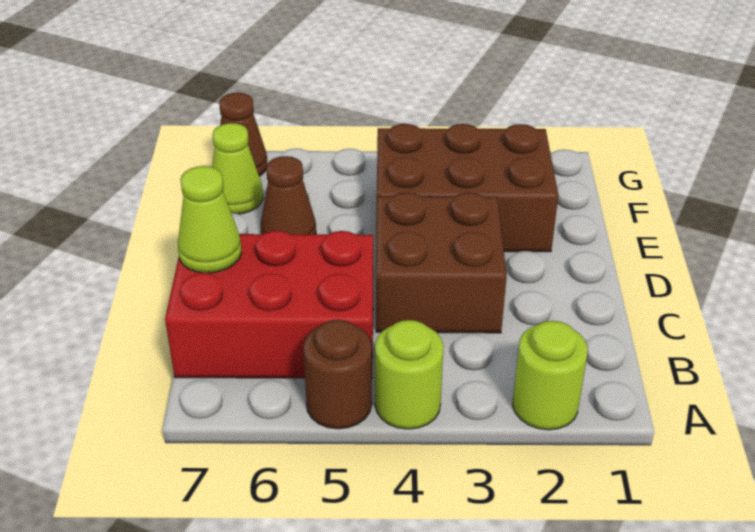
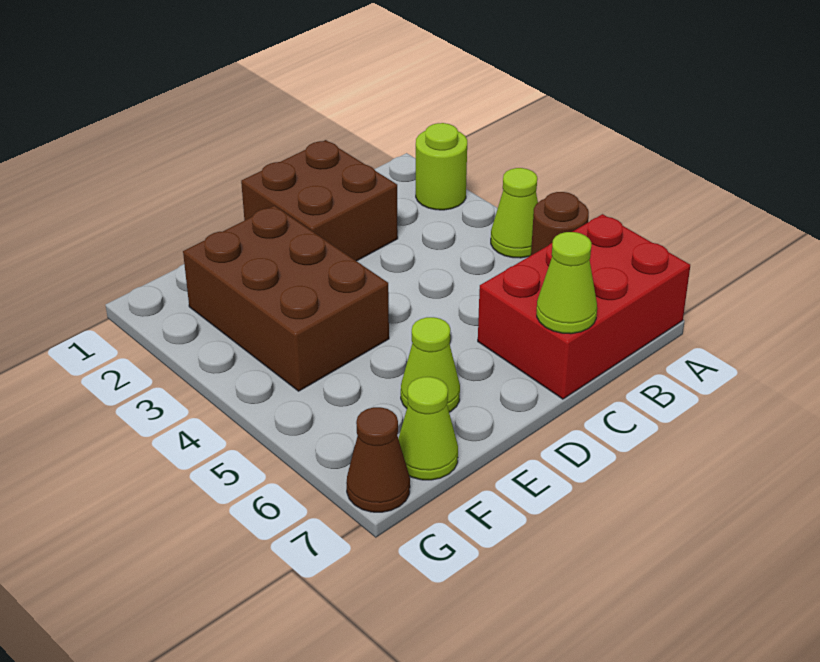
lime round brick A4 level 1 -> lime cone A4 level 1
red brick B5:C7 level 1 -> red brick A6:C7 level 1
brown brick C3:D4 level 1 -> brown brick C1:D2 level 1
brown cone E6 level 1 -> lime cone E6 level 1

